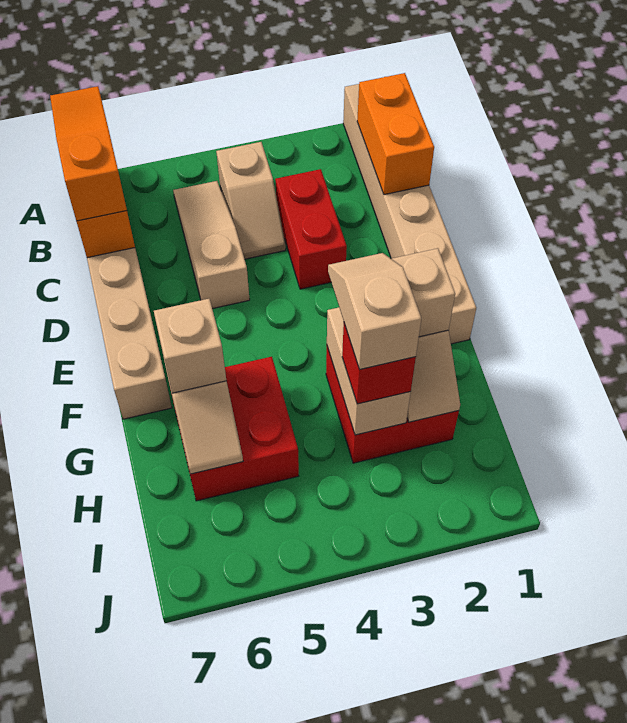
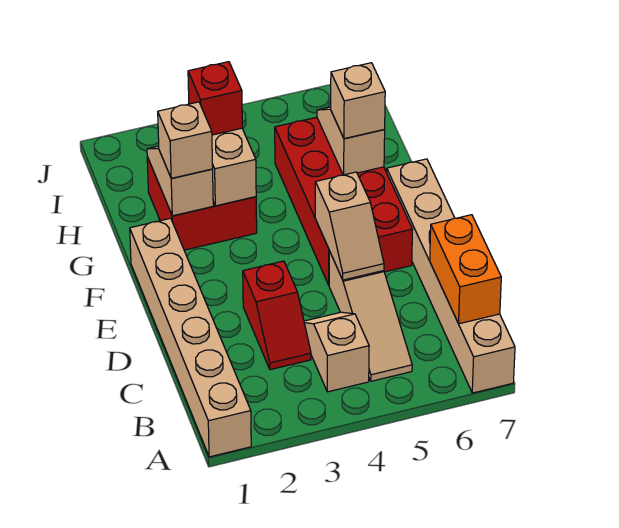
orange slope A7:C7 level 3 top C -> none
orange brick B1:C1 level 2 -> none
red brick C3:D3 level 1 -> red slope C3:D3 level 1 top D
tan slope G3:H3 level 4 top H -> tan slope D5:E5 level 2 top E
red brick G5:H6 level 1 -> red brick E5:H6 level 1

